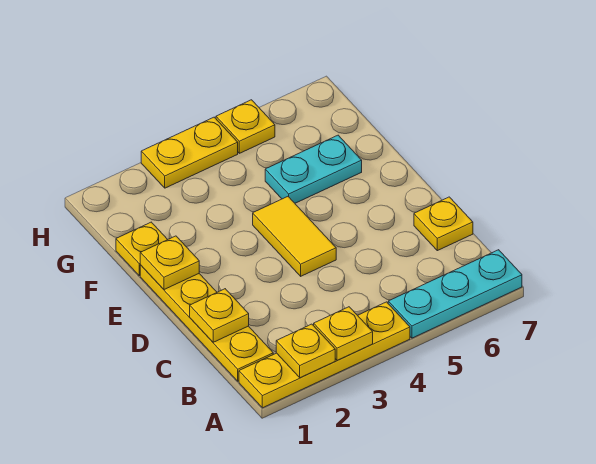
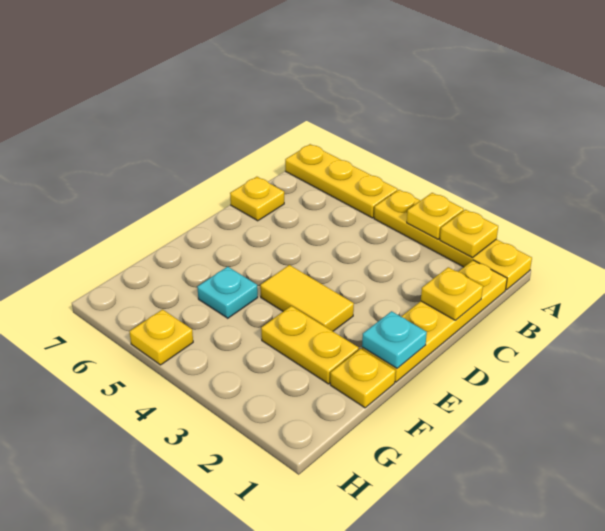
cyan plate A5:A7 level 1 -> yellow plate A5:A7 level 1
yellow tile D4:E4 level 1 -> yellow tile E3:E4 level 1
yellow plate E1 level 2 -> cyan plate E1 level 2
cyan plate F5:F6 level 1 -> cyan plate F5 level 1
yellow plate H3:H4 level 1 -> yellow plate F2:F3 level 1

